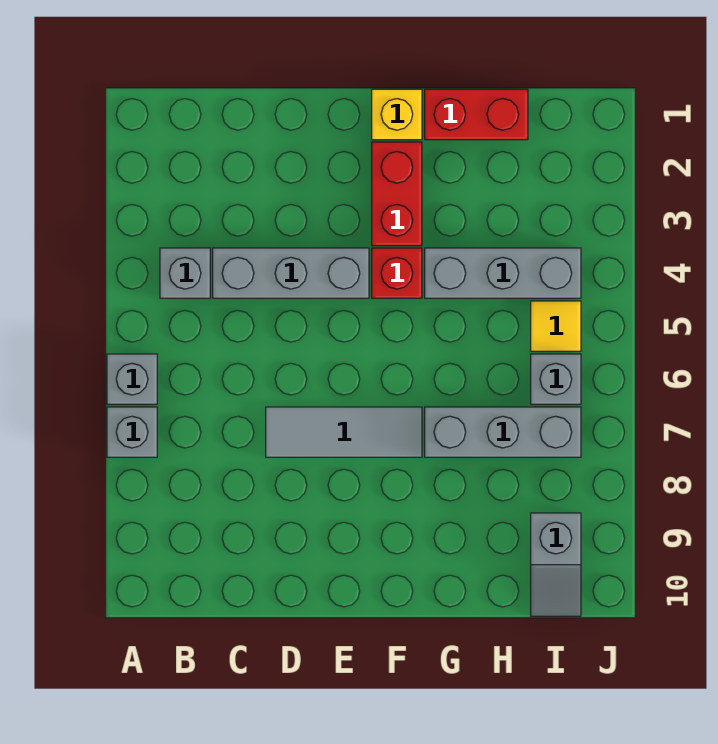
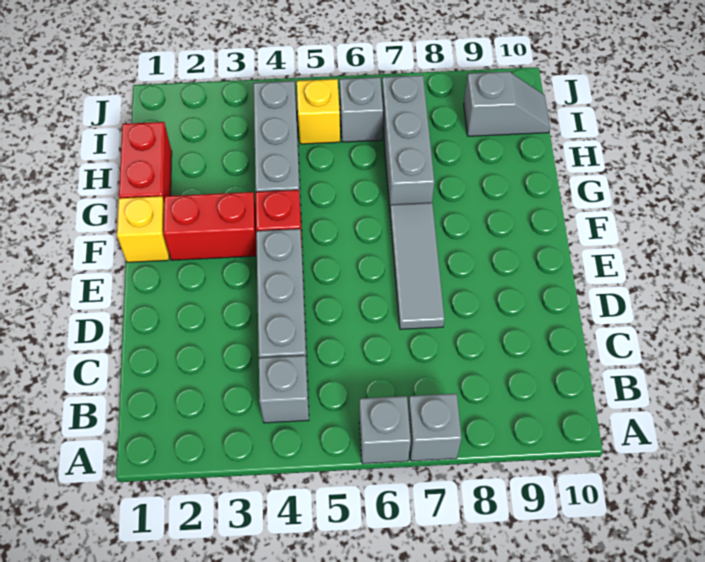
yellow tile I5 level 1 -> yellow brick I5 level 1

